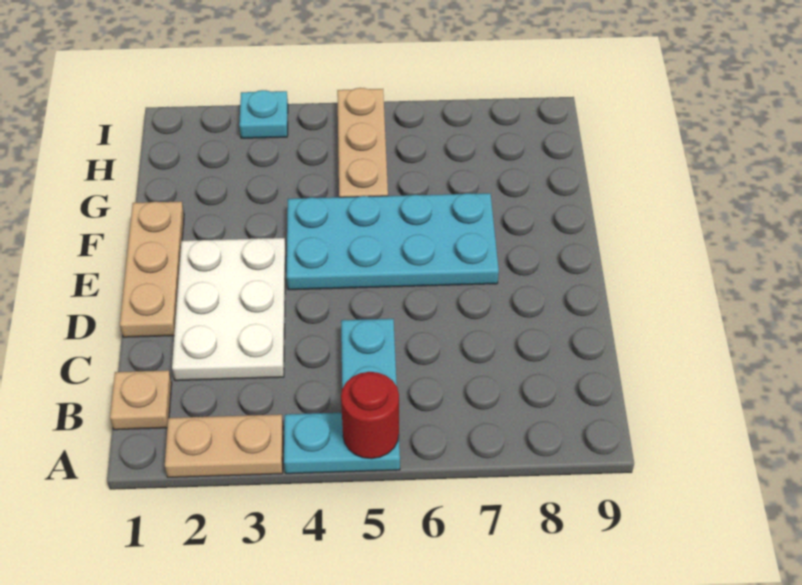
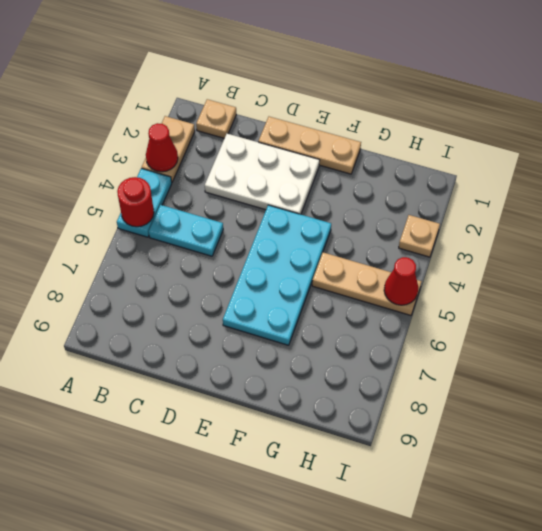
none -> red cone A3 level 2
cyan plate I3 level 1 -> tan plate I3 level 1
none -> red cone I5 level 2

